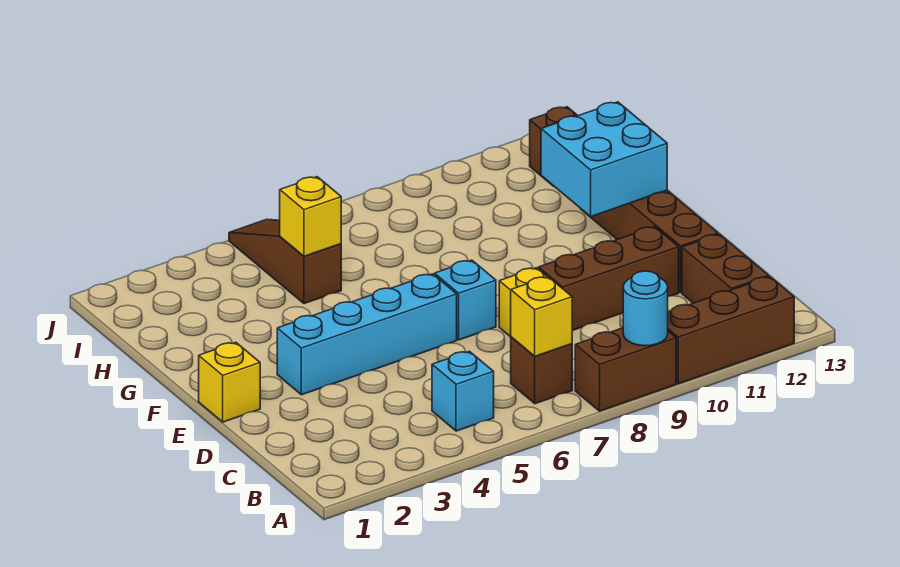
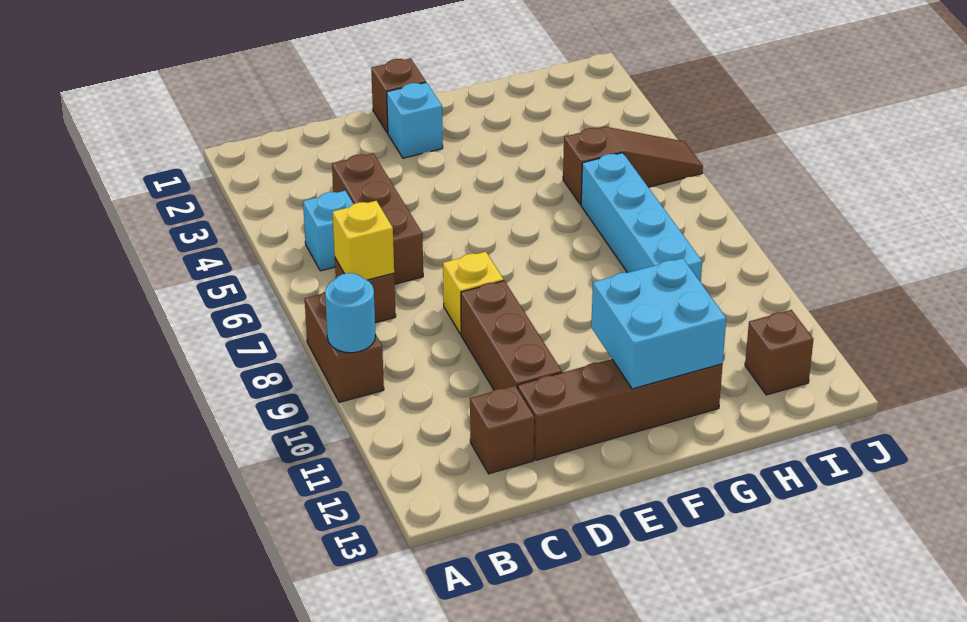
brown brick A10:A12 level 1 -> brown brick C4:C6 level 1
brown brick B12:C12 level 1 -> brown brick C12 level 1
yellow brick E1 level 1 -> brown brick E1 level 1
cyan brick E3:E6 level 1 -> cyan brick H6:H9 level 1
cyan brick E7 level 1 -> cyan brick E2 level 1
yellow brick H5 level 2 -> none

